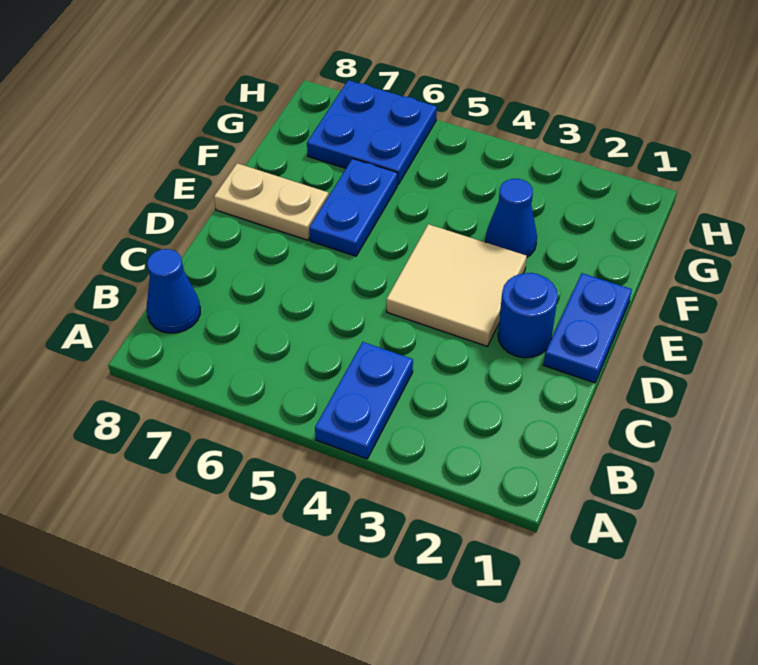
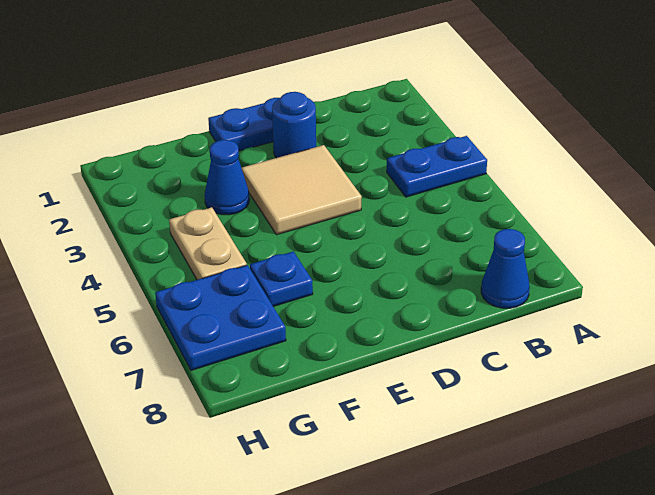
blue plate E6:F6 level 1 -> blue plate F6 level 1
tan plate E7:E8 level 1 -> tan plate G4:G5 level 1

